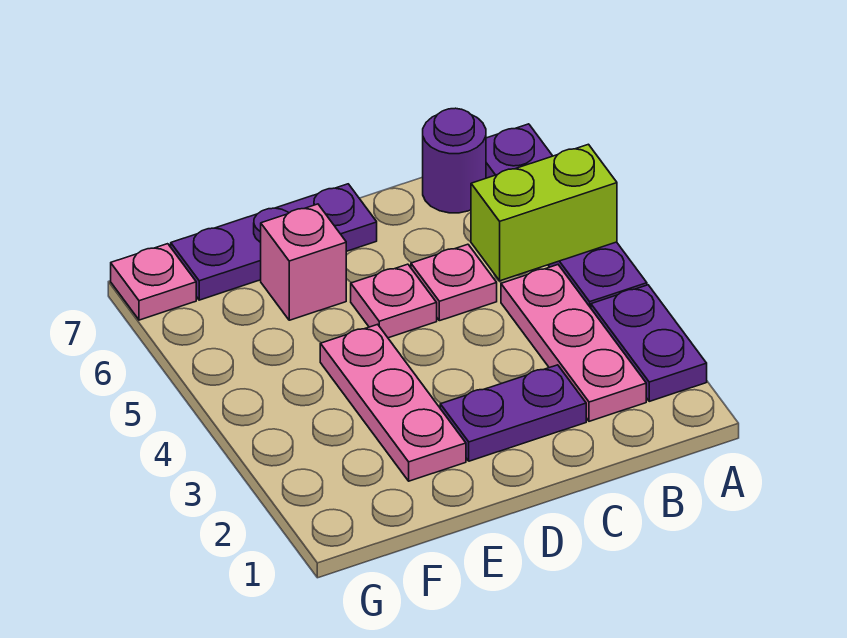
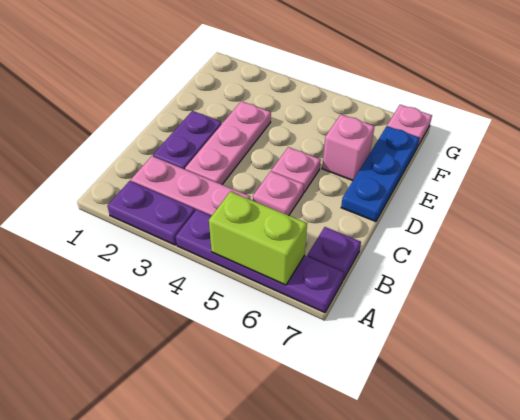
lime brick A5:B5 level 2 -> lime brick A5:A6 level 2
purple round brick B7 level 1 -> purple plate B7 level 1
purple plate D7:F7 level 1 -> blue plate D7:F7 level 1
pink plate E2:E4 level 1 -> pink plate C3:E3 level 1

